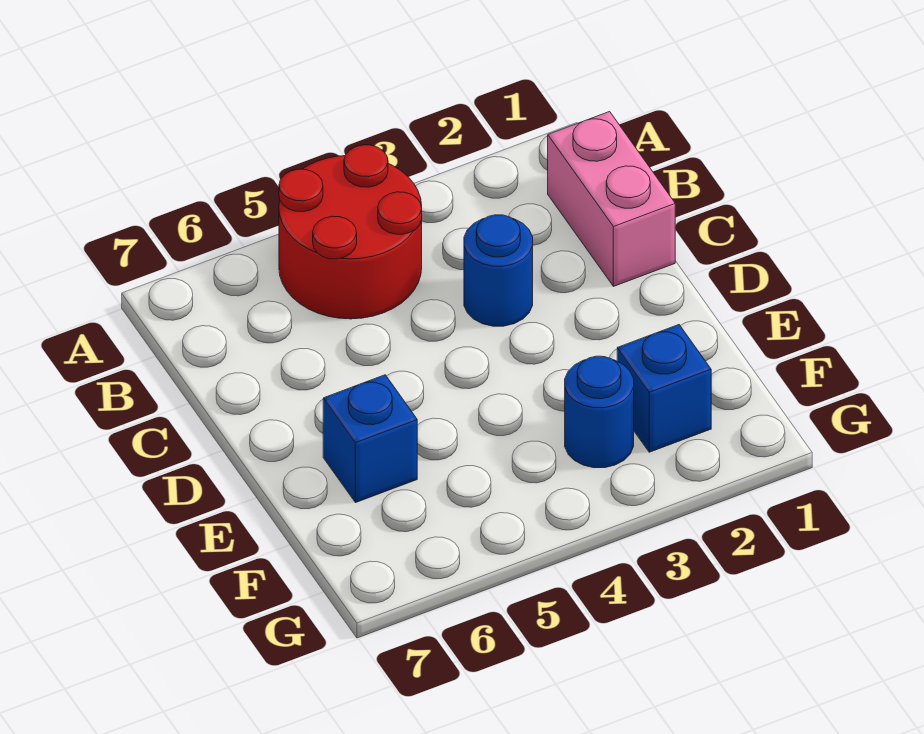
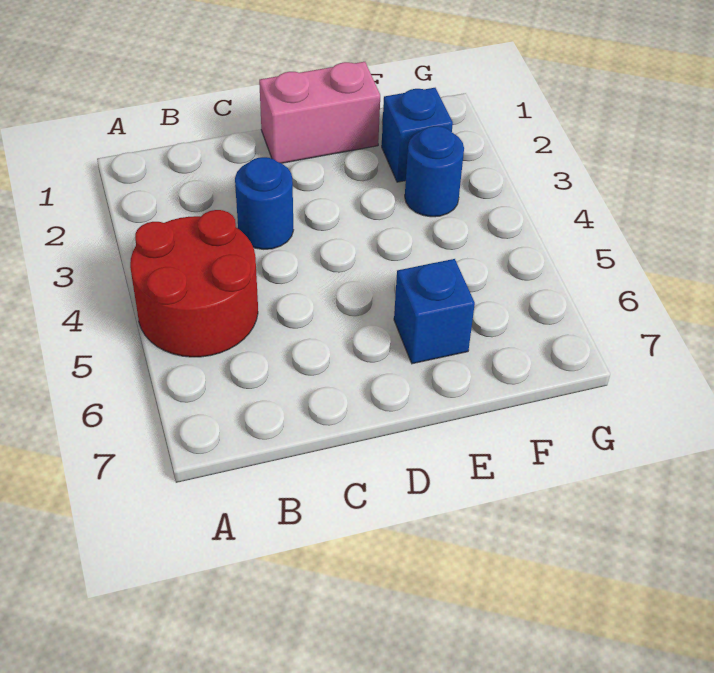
pink brick B1:C1 level 1 -> pink brick D1:E1 level 1

